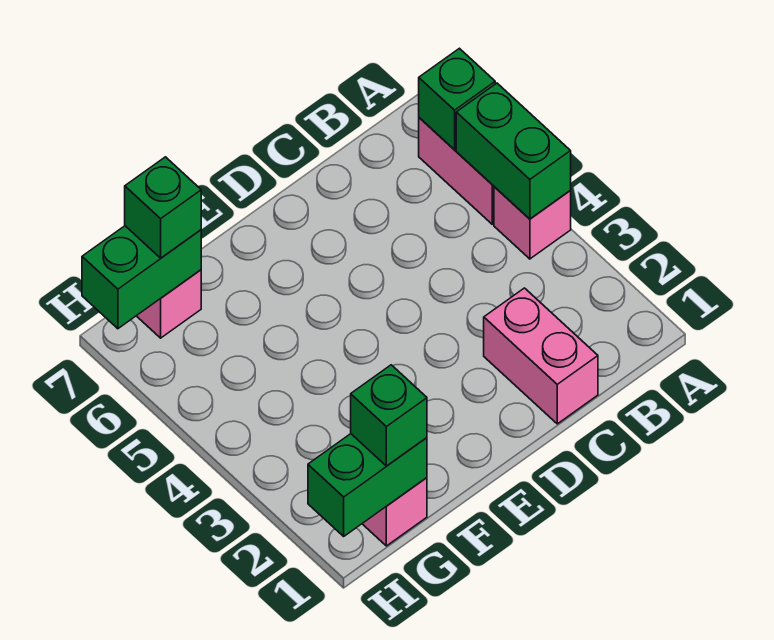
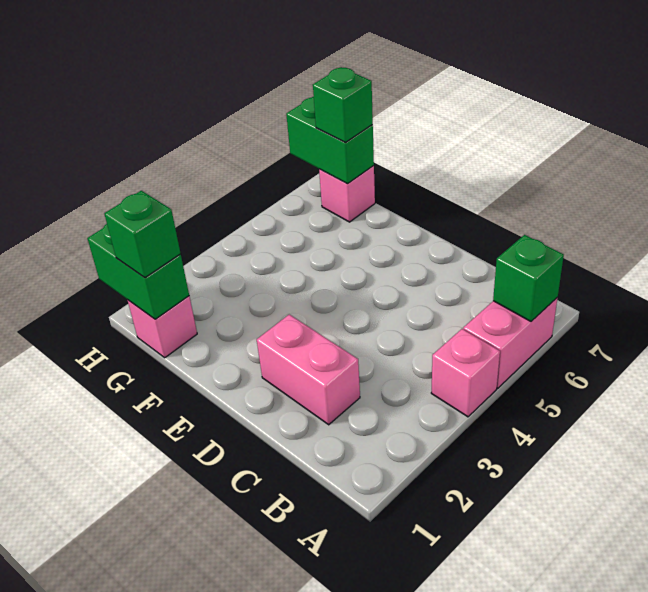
green brick A4:A5 level 2 -> none
pink brick C1:C2 level 1 -> pink brick C2:D2 level 1

